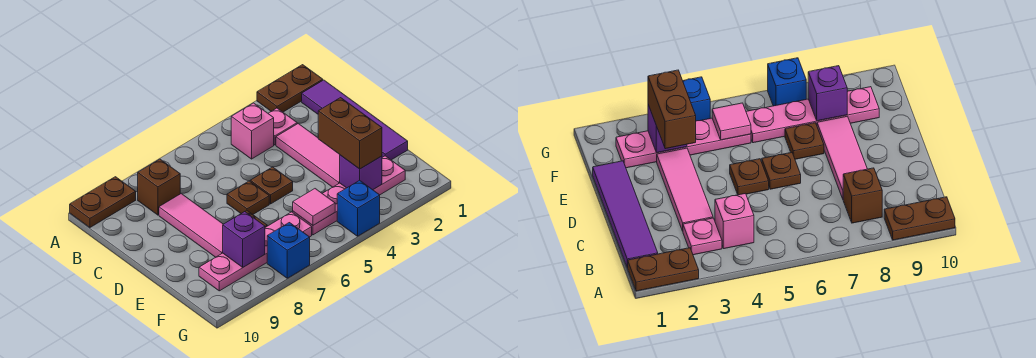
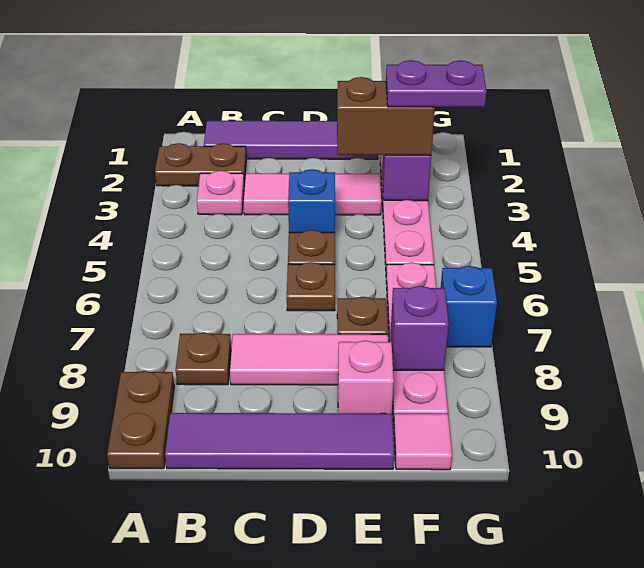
brown plate A1:A2 level 1 -> brown plate A2:B2 level 1
pink brick B4 level 1 -> pink brick E9 level 1
brown brick B8 level 1 -> brown plate B8 level 1
none -> purple tile B10:E10 level 1
none -> purple plate F3:G3 level 4
pink tile F5 level 2 -> pink tile F10 level 1
blue brick G4 level 1 -> blue brick D4 level 1

